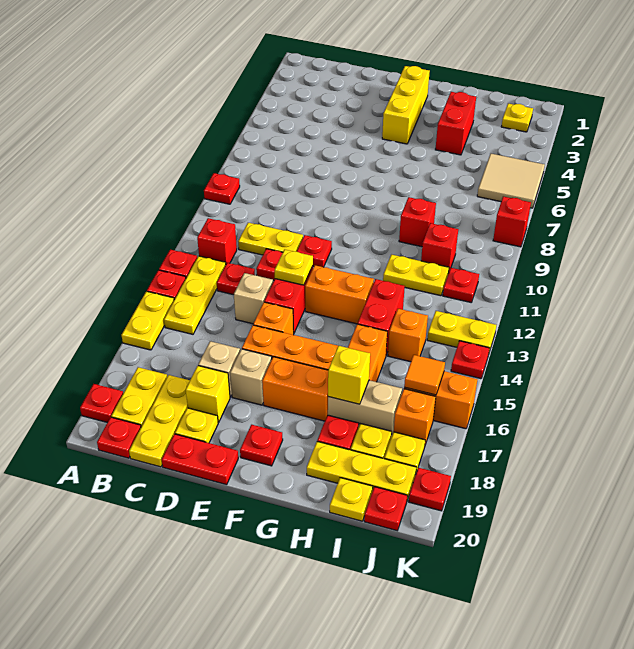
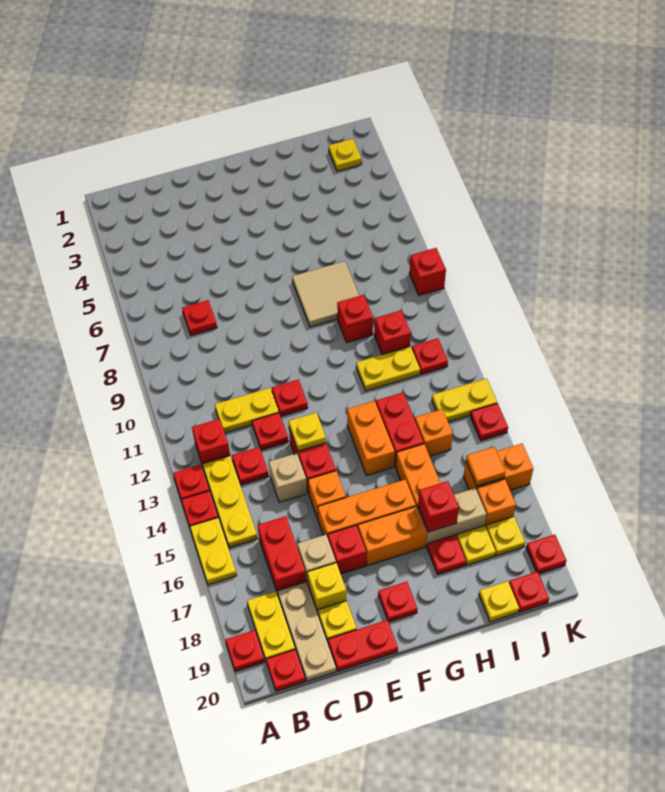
red plate A9 level 1 -> red plate C7 level 1
yellow plate C18:C20 level 1 -> tan plate C18:C20 level 1
tan brick E17 level 1 -> red brick E17 level 1
yellow brick F2:F4 level 1 -> none
orange brick F13:G13 level 1 -> orange brick G13:G14 level 1
red brick H3:H4 level 1 -> red brick C16:C17 level 1
yellow brick H17 level 2 -> red brick H17 level 2
yellow plate H19:J19 level 1 -> none
tan tile J5:K6 level 1 -> tan tile G7:H8 level 1

